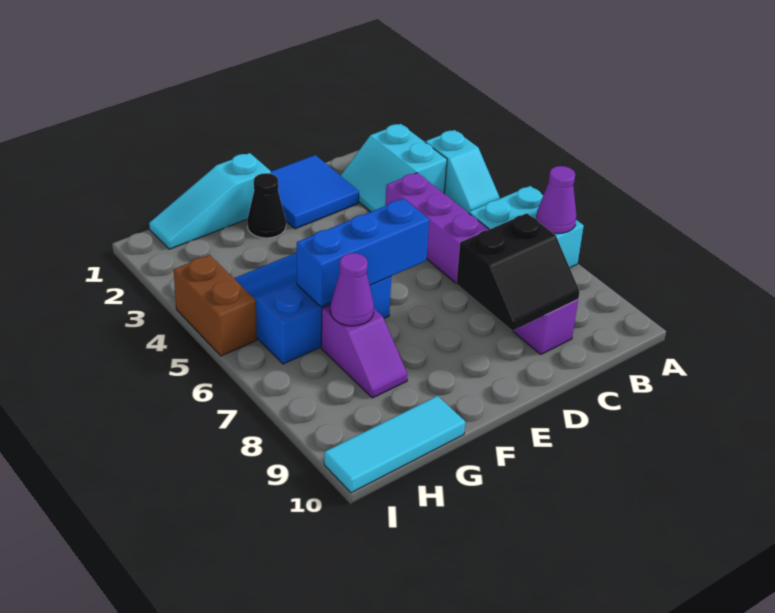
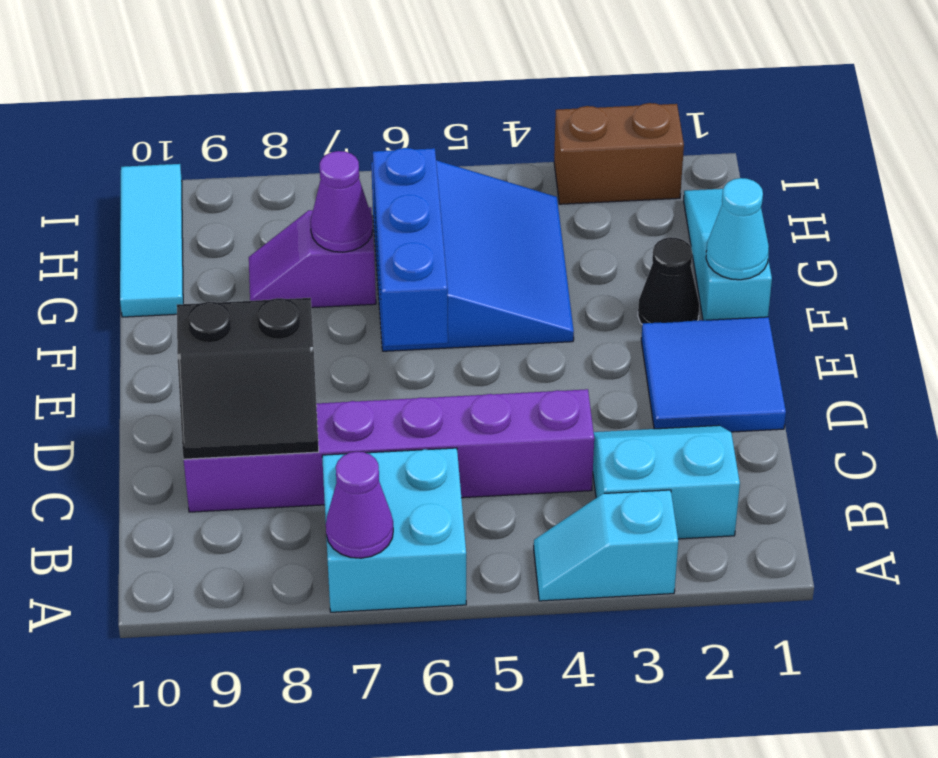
black slope C8:D9 level 2 top 8 -> black slope C8:D9 level 2 top D
none -> cyan cone F1 level 2
brown brick I4:I5 level 1 -> brown brick I2:I3 level 1

